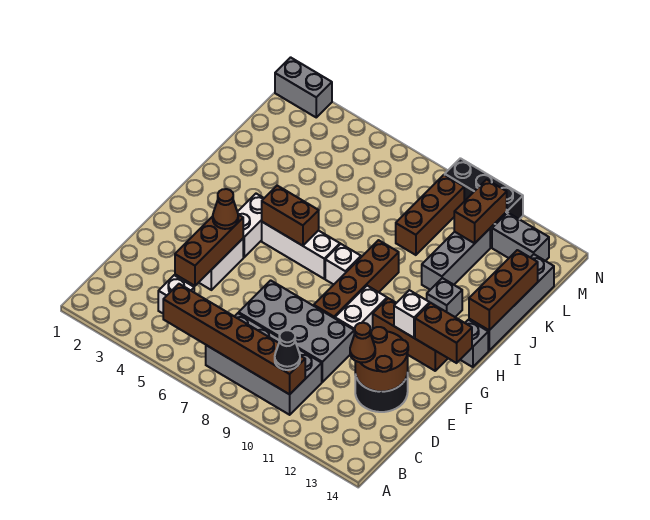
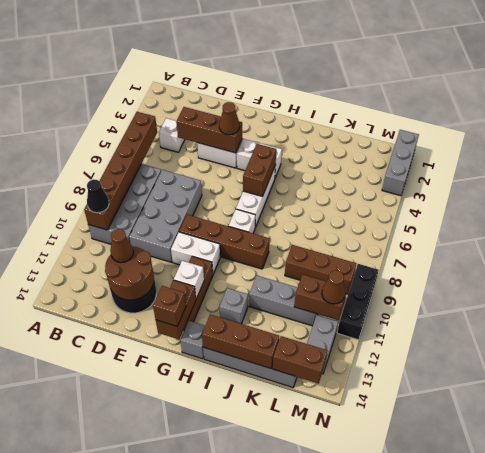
none -> brown brick G14 level 3
none -> brown brick L14:M14 level 2
none -> brown cone M11 level 3
grey brick N1:N2 level 1 -> grey brick N1:N3 level 1

